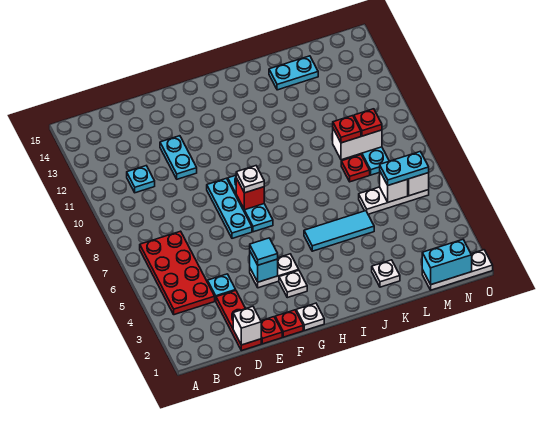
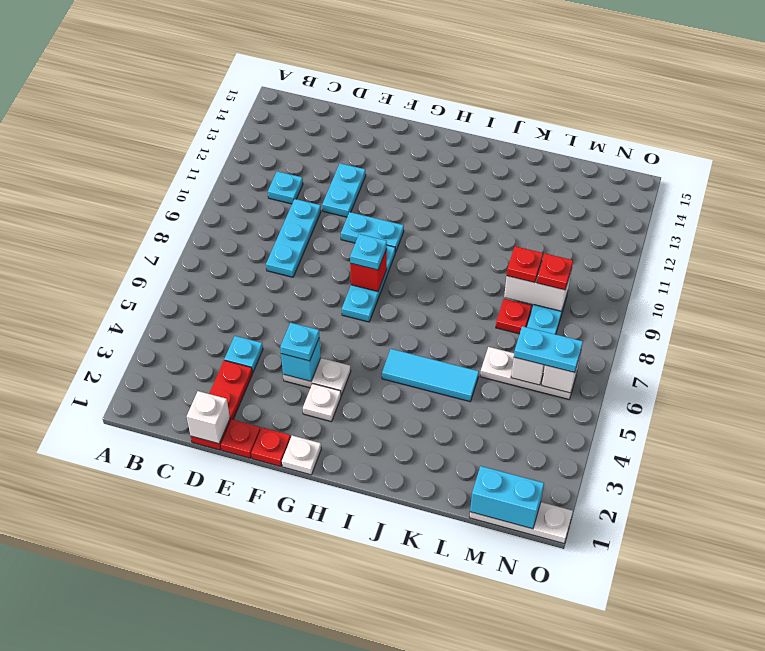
red plate B4:C7 level 1 -> none
cyan tile F4 level 3 -> cyan plate F4 level 3
cyan plate F7:F9 level 1 -> cyan plate D8:D10 level 1
white plate G8 level 3 -> cyan plate G8 level 3
white plate K2 level 1 -> none
cyan plate K14:L14 level 1 -> cyan plate F10:G10 level 1

